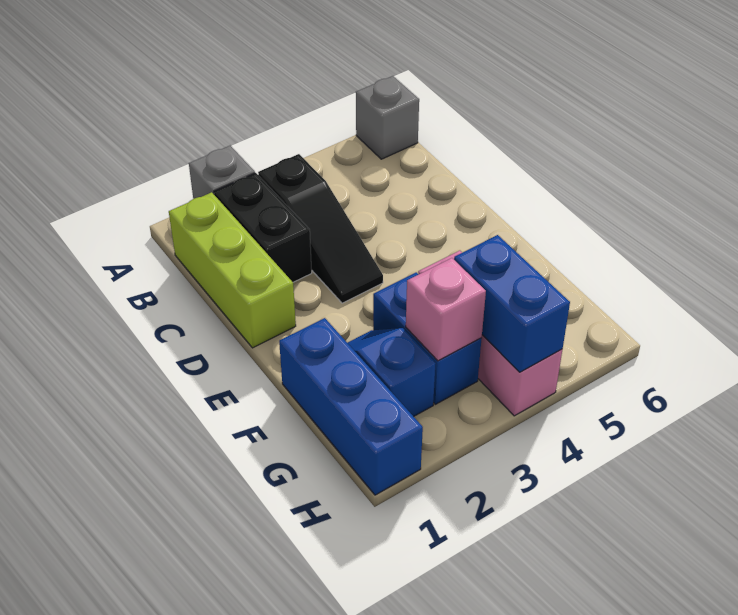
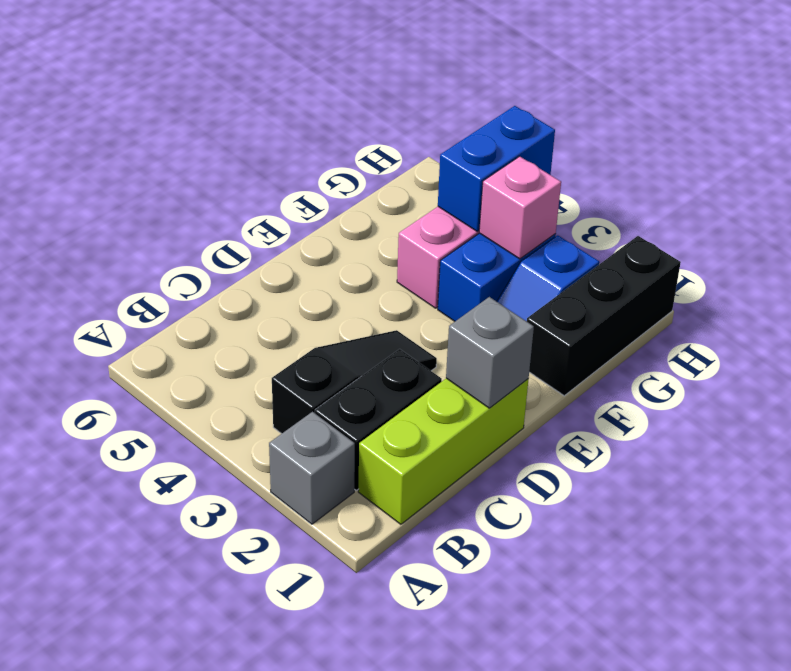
grey brick A6 level 1 -> grey brick D1 level 2
blue brick F1:H1 level 1 -> black brick F1:H1 level 1

